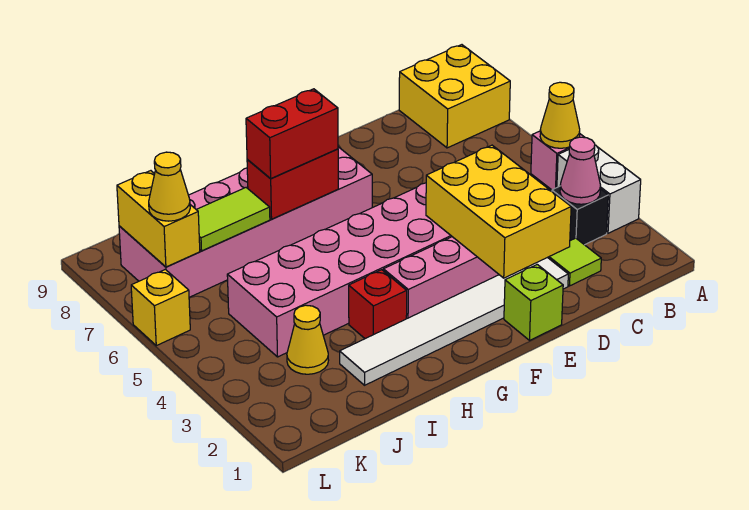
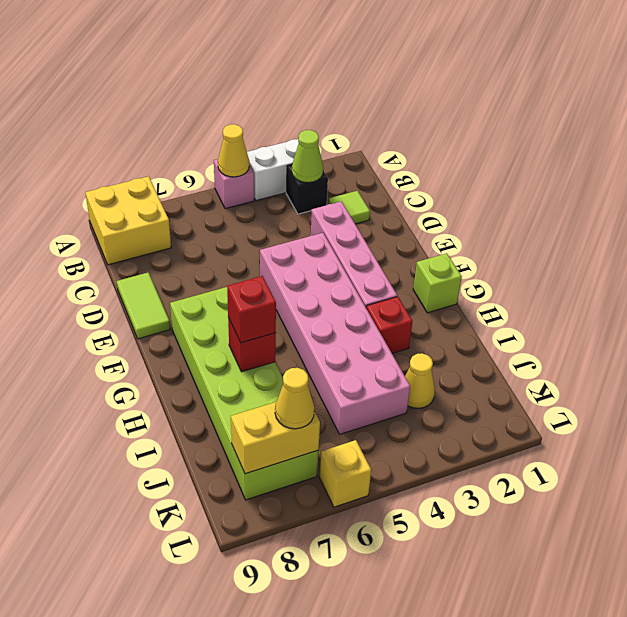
pink cone B3 level 2 -> lime cone B3 level 2
white tile D2:I2 level 1 -> none
yellow brick D2:E4 level 2 -> none
lime brick E1 level 1 -> lime brick G1 level 1
pink brick F7:K8 level 1 -> lime brick F7:K8 level 1
red brick G7:H7 level 2 -> red brick H7 level 2
red brick G7:H7 level 3 -> red brick H7 level 3
lime tile I7:J7 level 2 -> lime tile D9:E9 level 1

